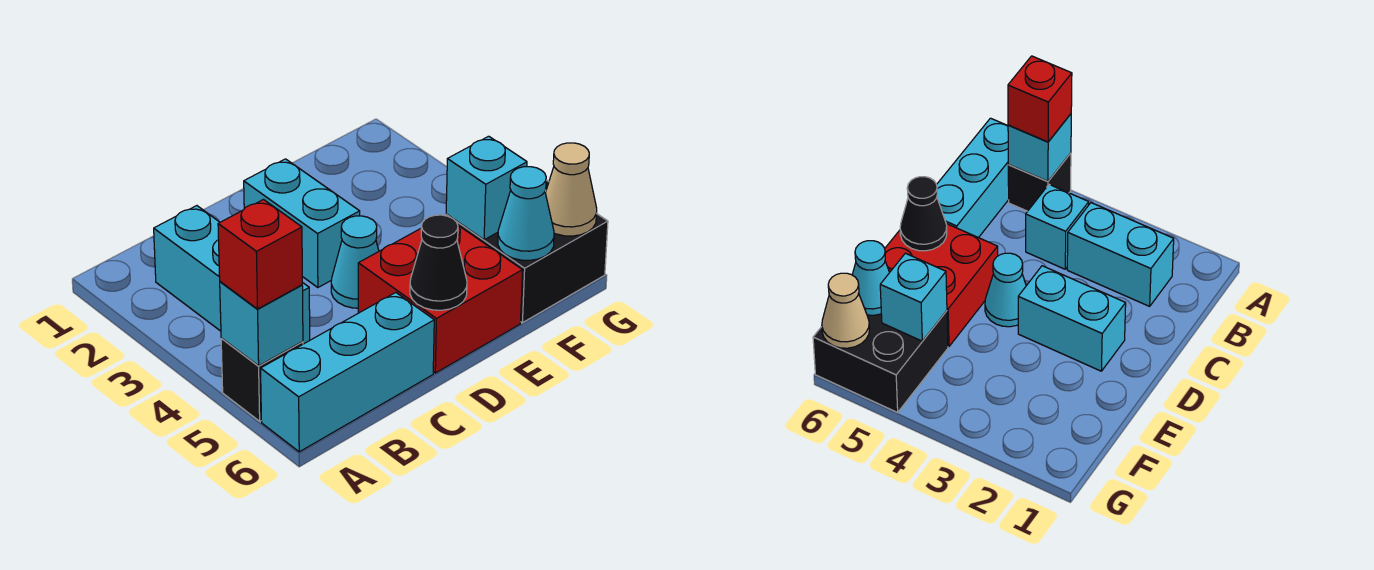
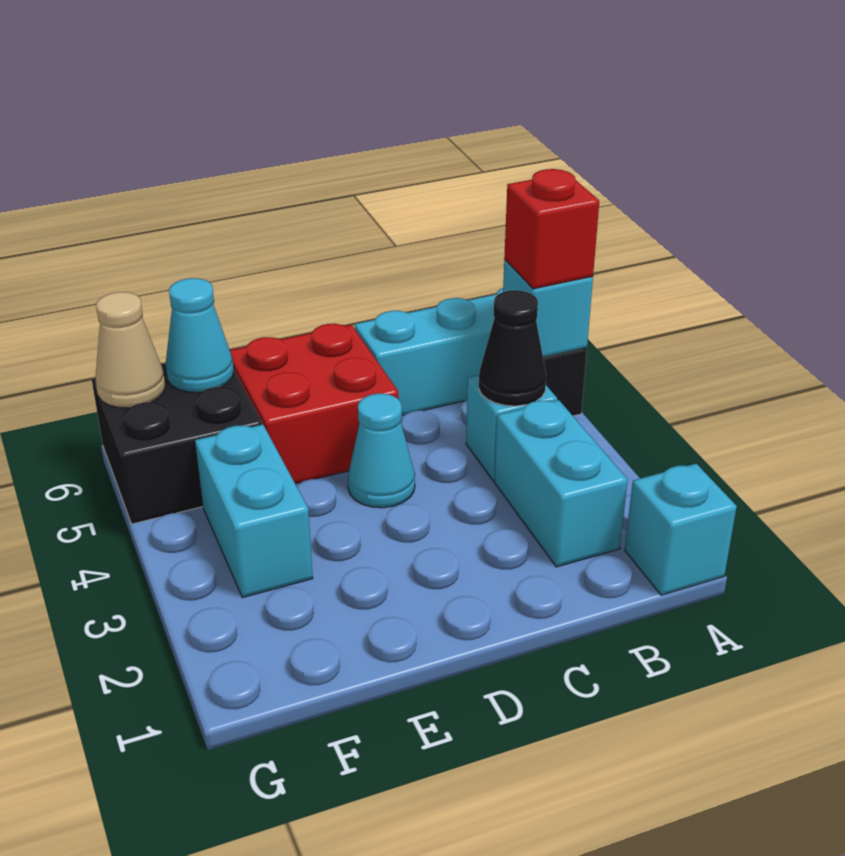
cyan brick D2:D3 level 1 -> cyan brick F3:F4 level 1
black cone D6 level 2 -> black cone B4 level 2
cyan brick F5 level 2 -> cyan brick A1 level 1

